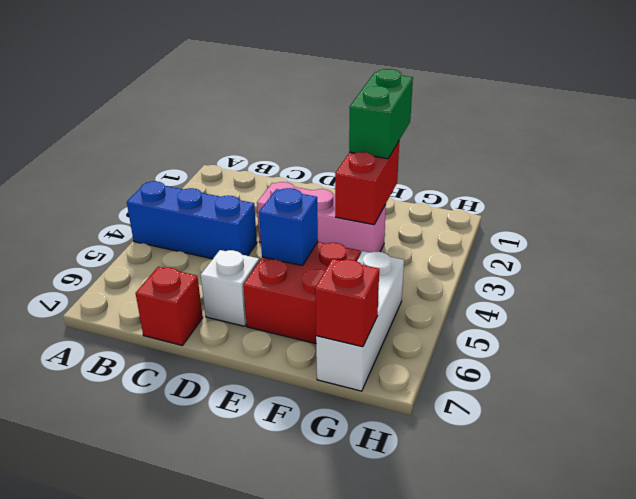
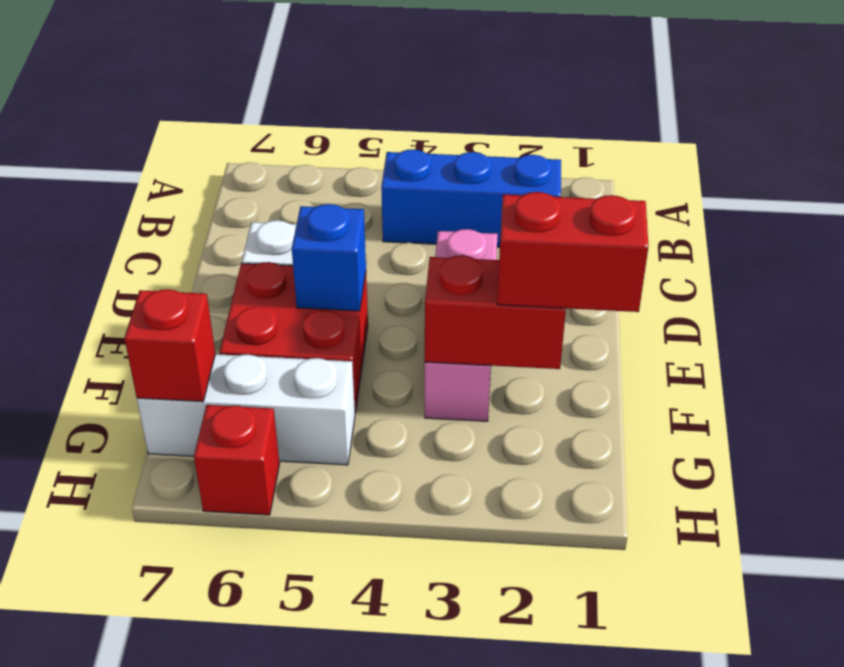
blue brick A4:C4 level 1 -> blue brick B2:B4 level 1
red brick C7 level 1 -> red brick H6 level 1
green brick F1:F2 level 3 -> red brick F1:F2 level 3

